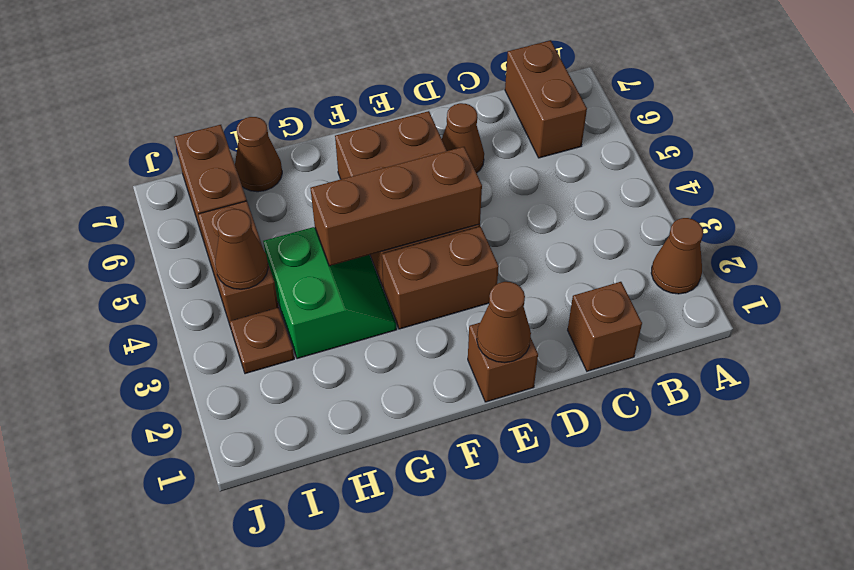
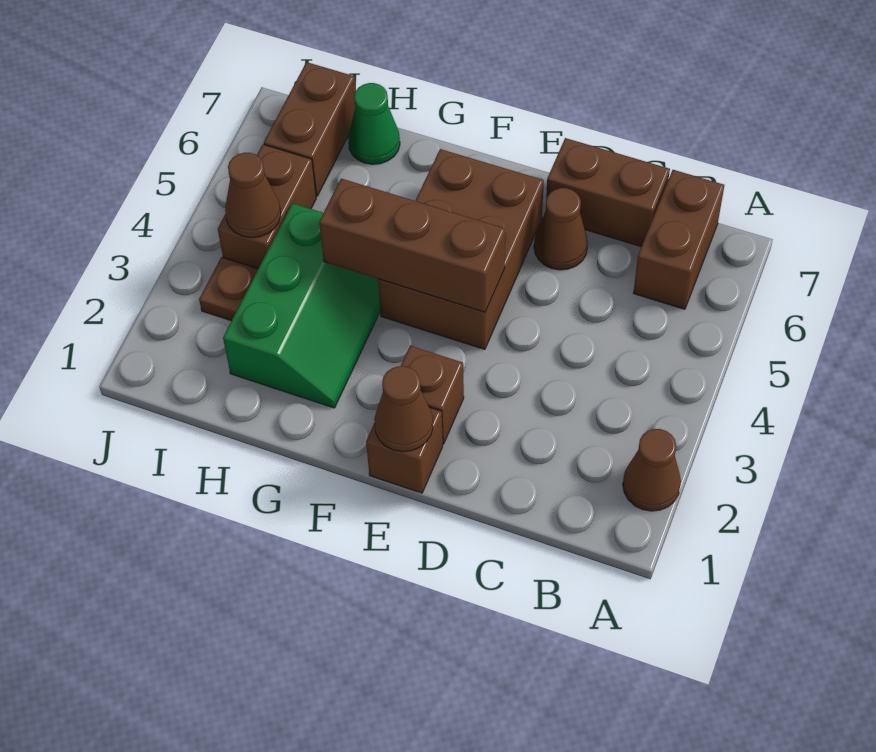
brown brick C1 level 1 -> brown brick E2 level 1
brown brick E3:F3 level 1 -> brown brick C7:D7 level 1
green slope G3:H4 level 1 top H -> green slope G2:H4 level 1 top H
brown cone H7 level 1 -> green cone H7 level 1

